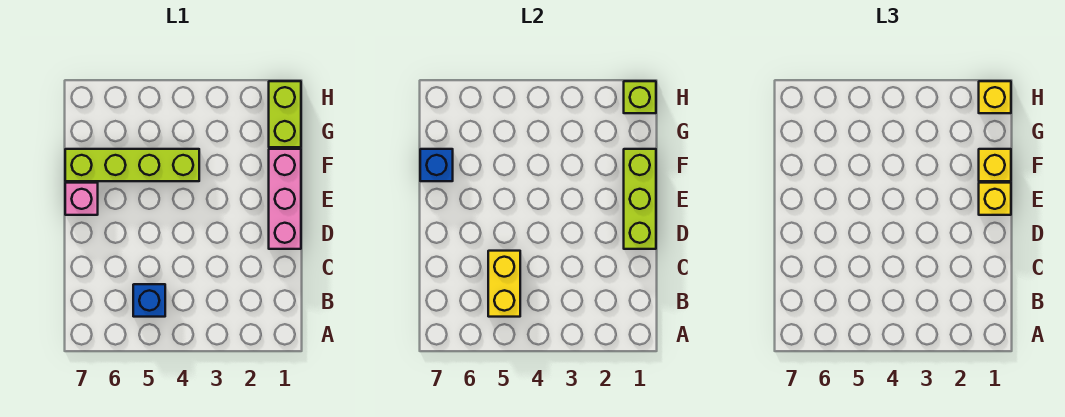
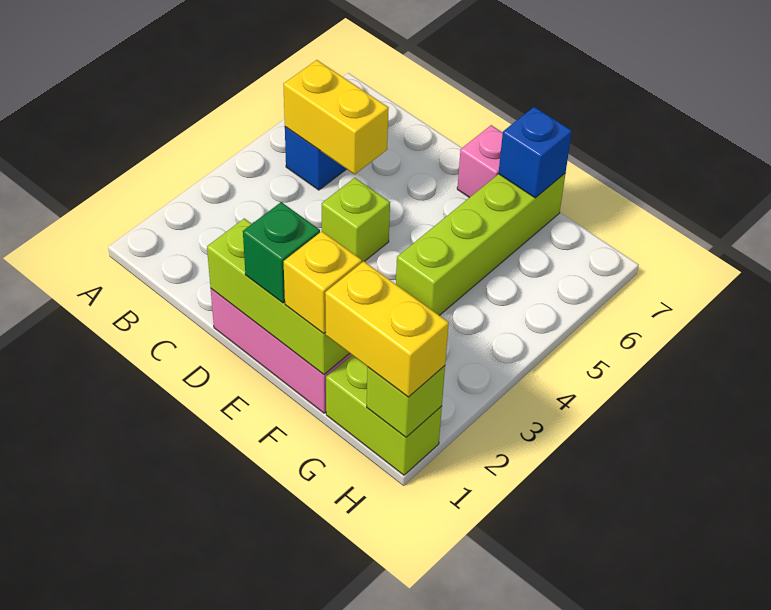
none -> lime brick D4 level 1
yellow brick E1 level 3 -> green brick E1 level 3
yellow brick H1 level 3 -> yellow brick G1:H1 level 3

